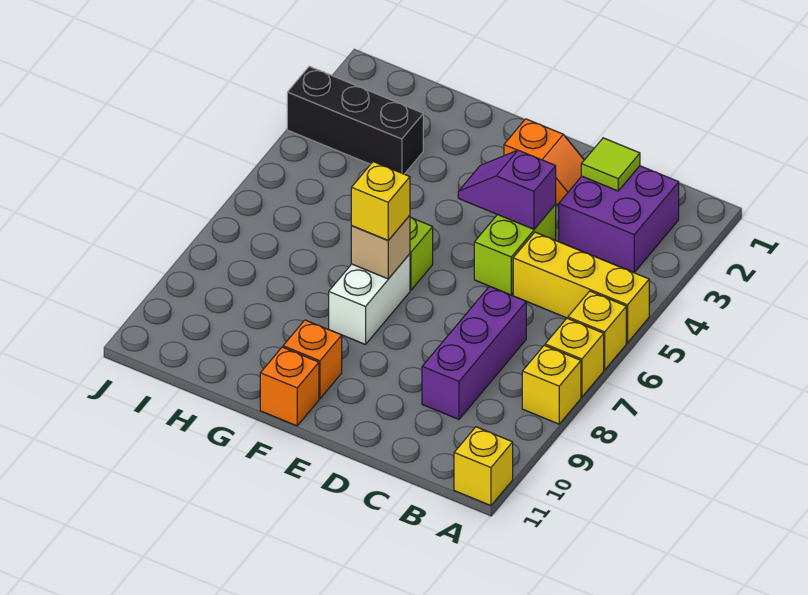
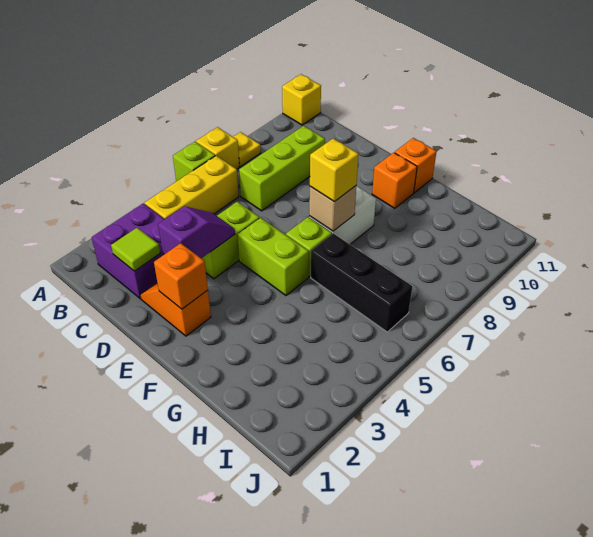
yellow brick A5:C5 level 1 -> yellow brick B4:B6 level 1
yellow brick A6 level 1 -> lime brick A6 level 1
yellow brick A8 level 1 -> yellow plate A8 level 1
purple brick C7:C9 level 1 -> lime brick C7:C9 level 1
purple slope D4:E4 level 2 top D -> purple slope D3:D4 level 2 top 3
none -> orange brick E2 level 2
none -> lime brick E5:F5 level 1
black brick H3:J3 level 1 -> black brick G6:I6 level 1

